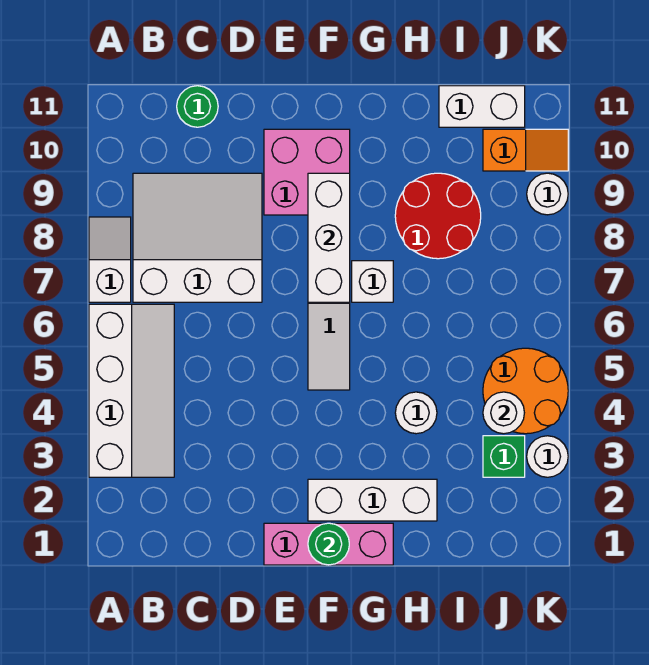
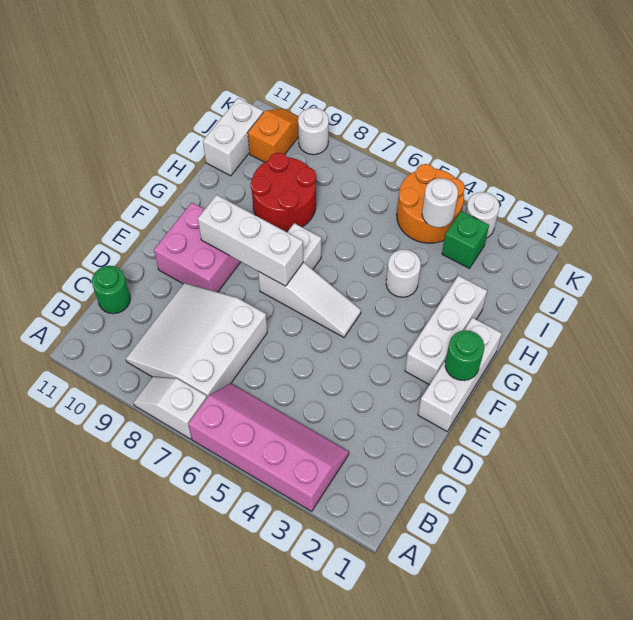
white slope A3:B6 level 1 top A -> pink slope A3:B6 level 1 top A
pink brick E1:G1 level 1 -> white brick E1:G1 level 1

